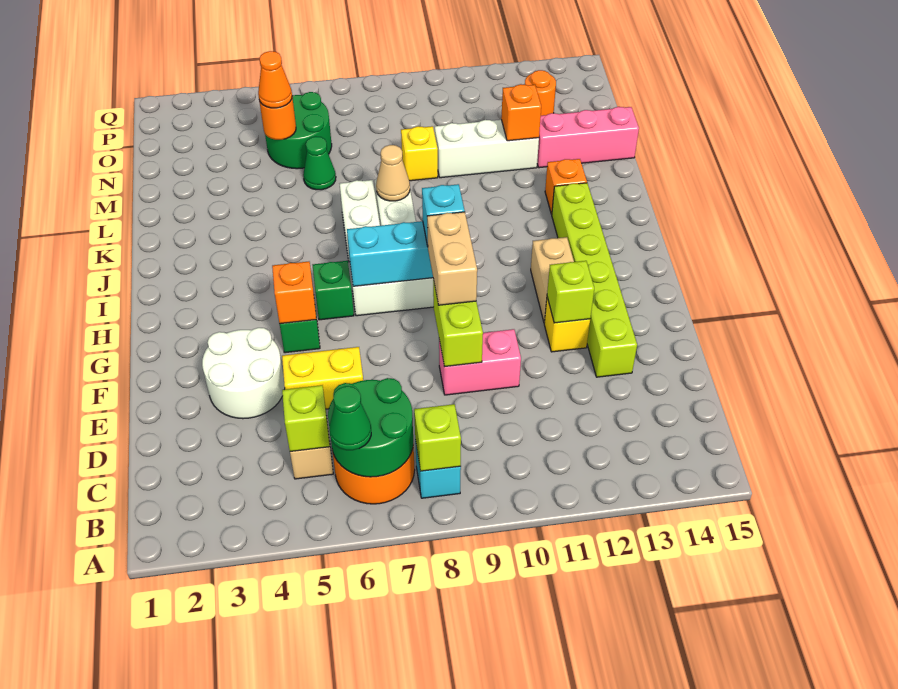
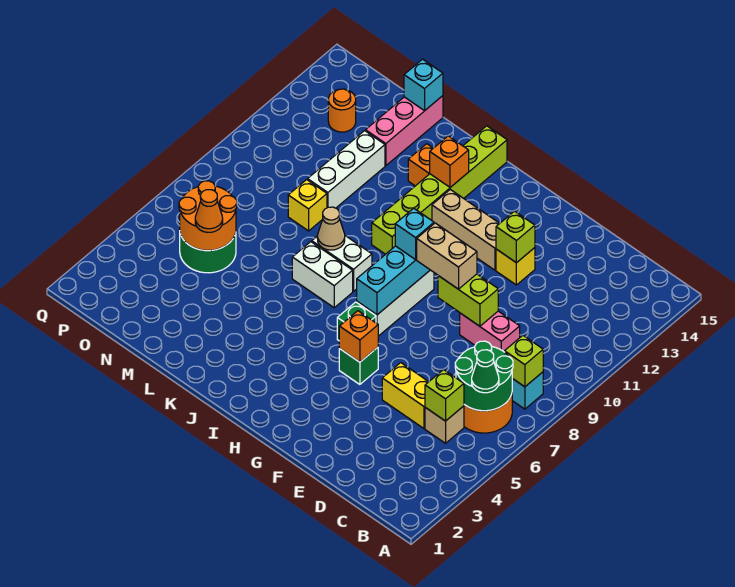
white round brick E3:F4 level 1 -> none
yellow brick E5:E6 level 1 -> yellow brick D5:E5 level 1
pink brick E9:E10 level 1 -> pink brick D9:E9 level 1
lime brick E13:J13 level 1 -> lime brick J10:J15 level 1
tan brick G12:H12 level 1 -> tan brick G12:I12 level 1
green cone M6 level 1 -> none
orange brick M12 level 2 -> orange brick J13 level 2
none -> cyan brick M15 level 2
orange round brick N5 level 2 -> orange round brick N5:O6 level 2

